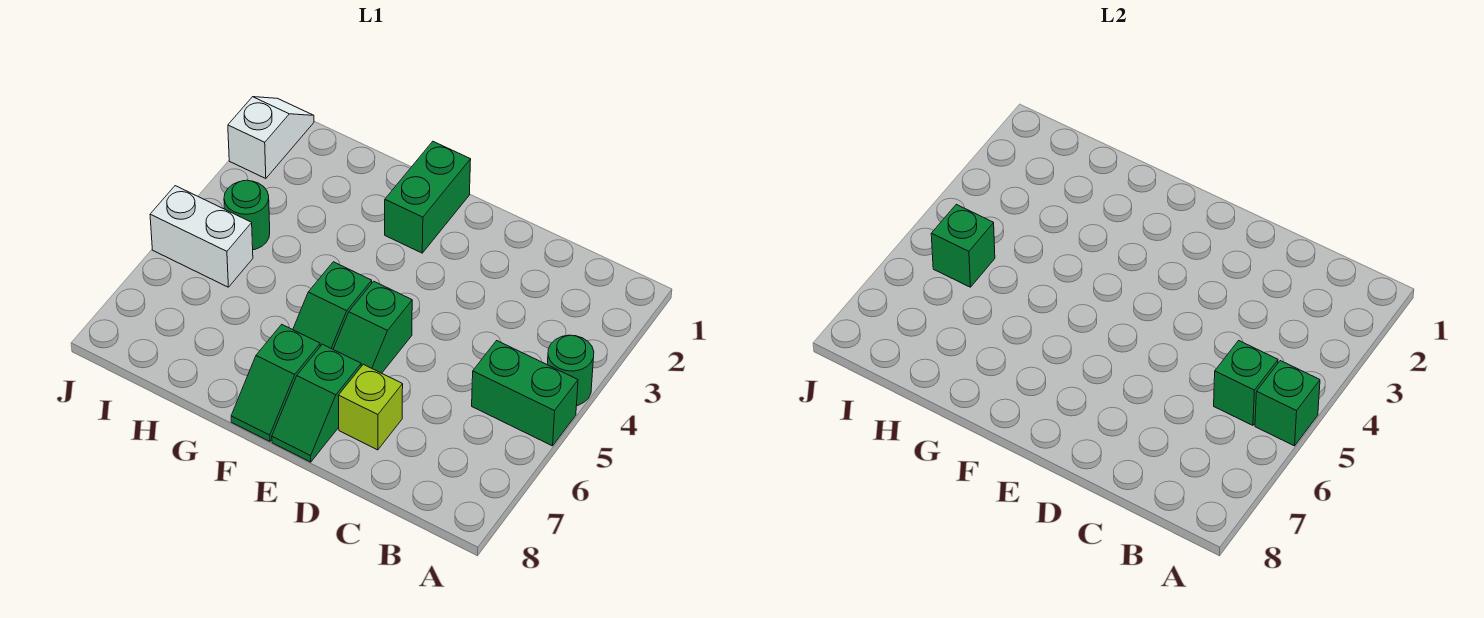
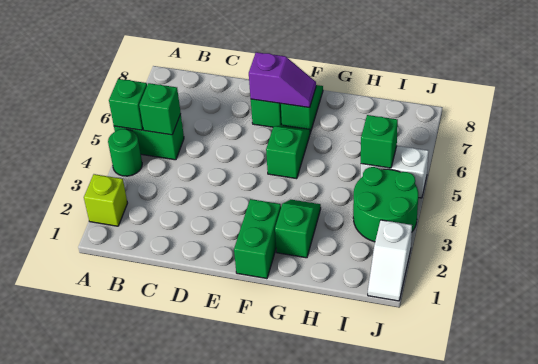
lime brick D7 level 1 -> lime brick A2 level 1
green slope E5:E6 level 1 top 5 -> green slope G2:G3 level 1 top 2
none -> purple slope E7:F7 level 2 top E
green round brick I4 level 1 -> green round brick I3:J4 level 1

